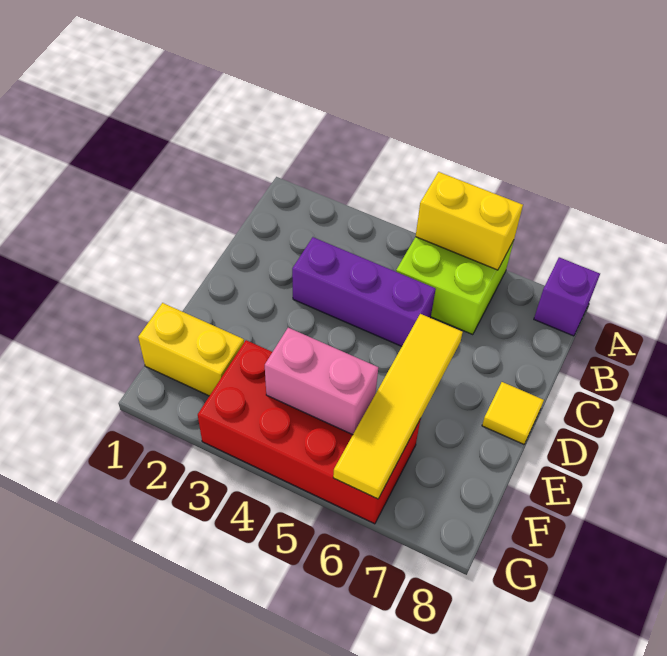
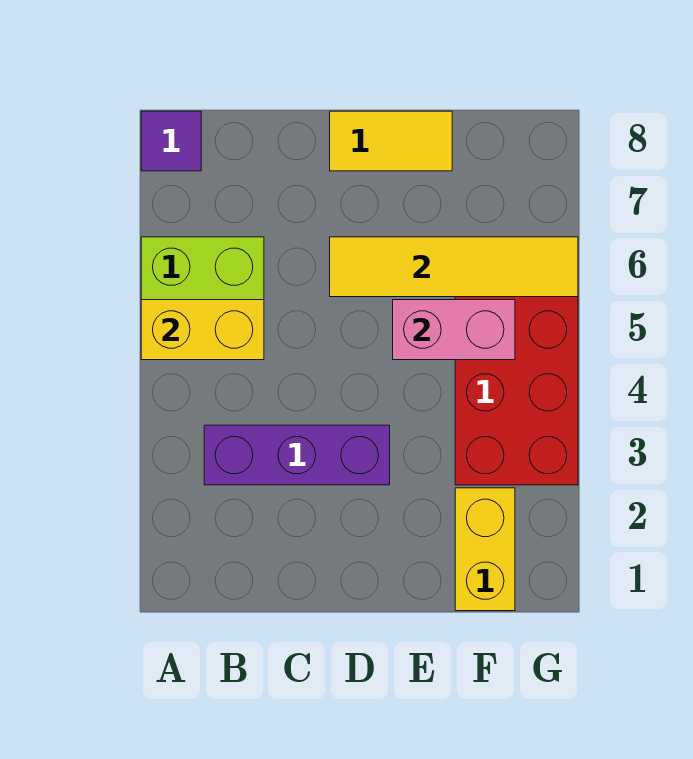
yellow brick A5:A6 level 2 -> yellow brick A5:B5 level 2
purple brick A8 level 1 -> purple tile A8 level 1
purple brick C3:C5 level 1 -> purple brick B3:D3 level 1
yellow tile D8 level 1 -> yellow tile D8:E8 level 1
pink brick F4:F5 level 2 -> pink brick E5:F5 level 2

